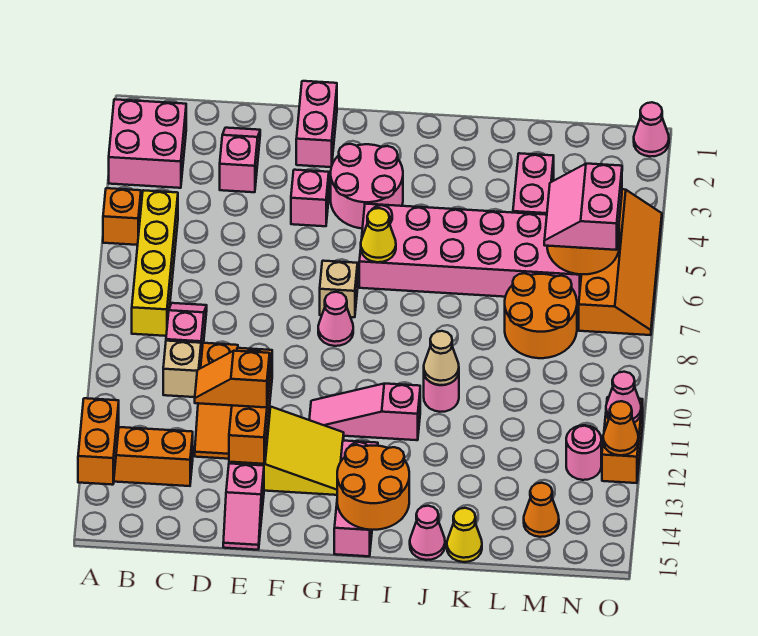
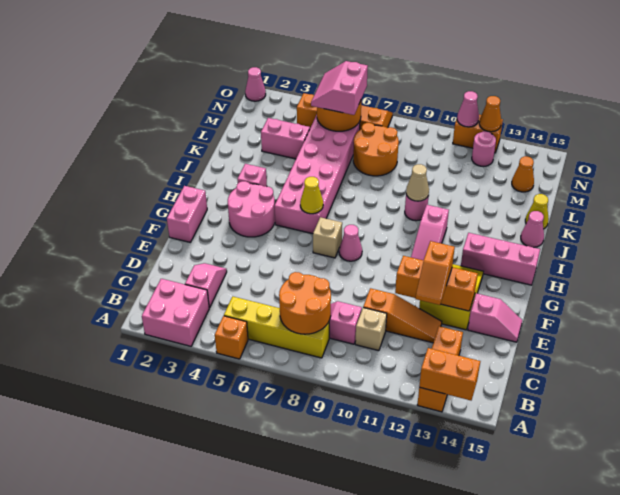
pink slope D2:D3 level 1 top 3 -> pink slope C3:D3 level 1 top C
pink brick F1:F2 level 1 -> pink brick F1:G1 level 1
pink brick F4 level 1 -> pink brick I3 level 1
orange round brick H14:I15 level 2 -> orange round brick B7:C8 level 2
pink slope M5:N6 level 3 top N -> pink slope M5:N6 level 3 top 6

